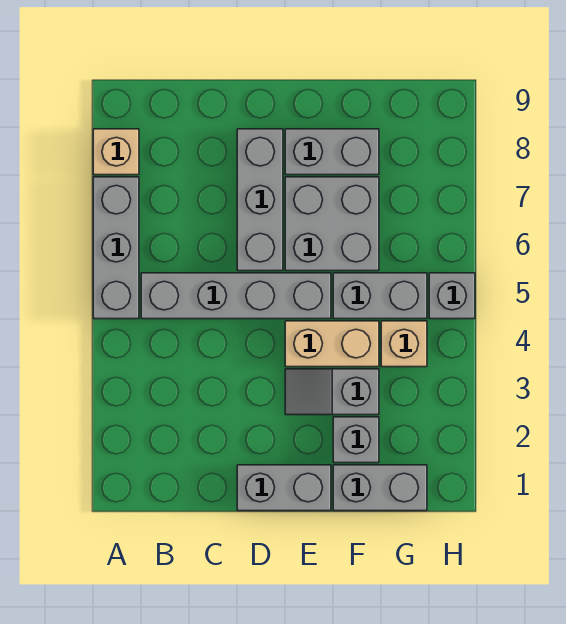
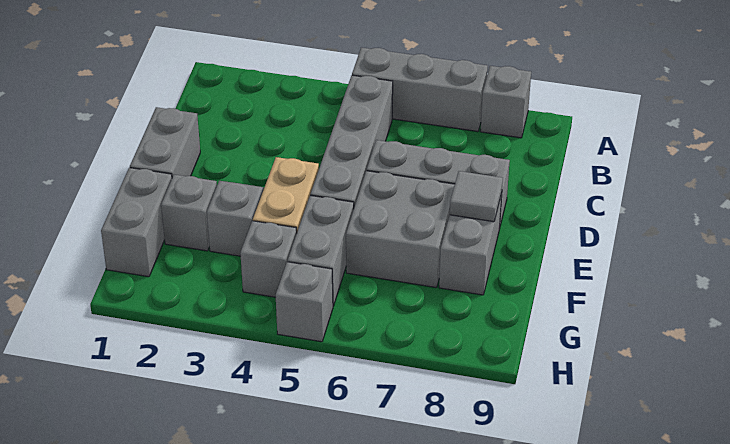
tan brick A8 level 1 -> grey brick A8 level 1
none -> grey tile E8 level 2
tan brick G4 level 1 -> grey brick G4 level 1

